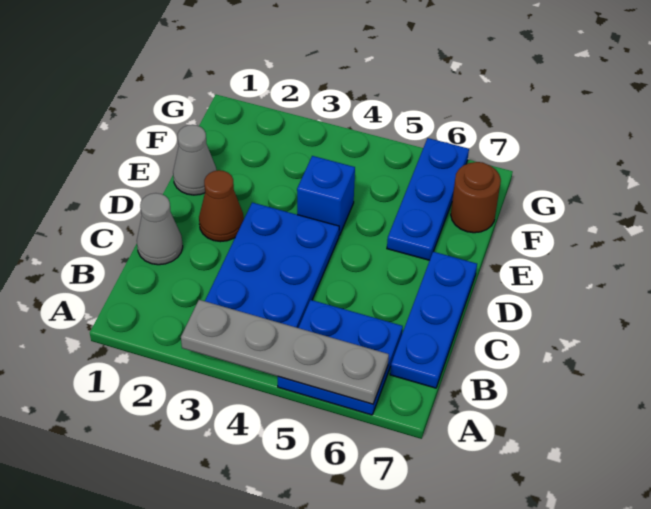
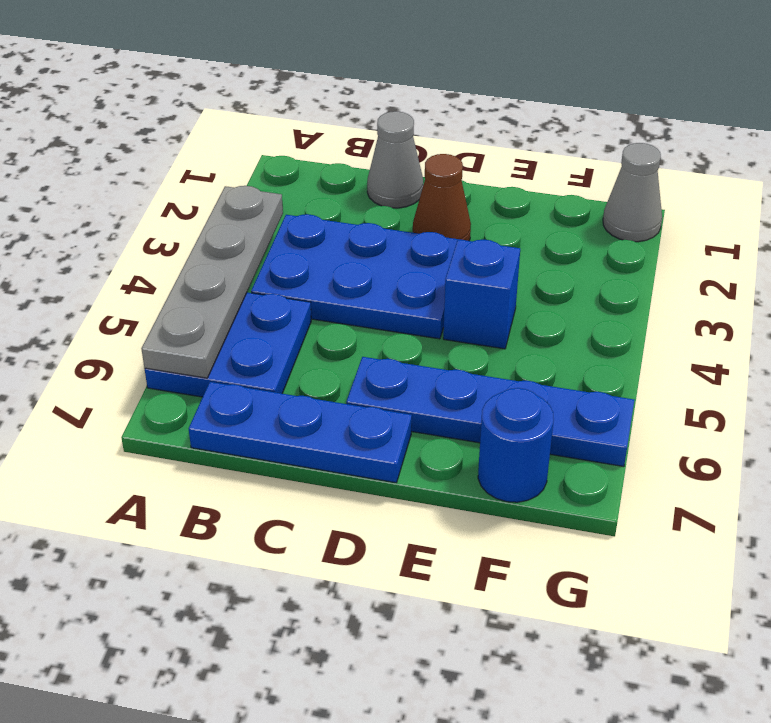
grey cone E1 level 1 -> grey cone G1 level 1
blue plate E6:G6 level 1 -> blue plate D6:G6 level 1
brown round brick F7 level 1 -> blue round brick F7 level 1

